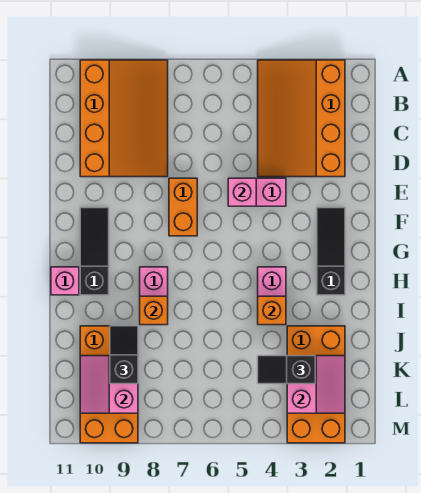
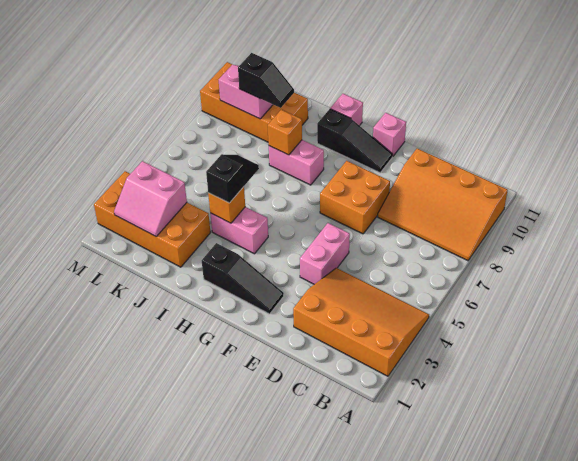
pink brick E5 level 2 -> pink brick F11 level 1
orange brick E7:F7 level 1 -> orange brick E7:F8 level 1
black slope K3:K4 level 3 top 3 -> black slope I4:I5 level 3 top 4

